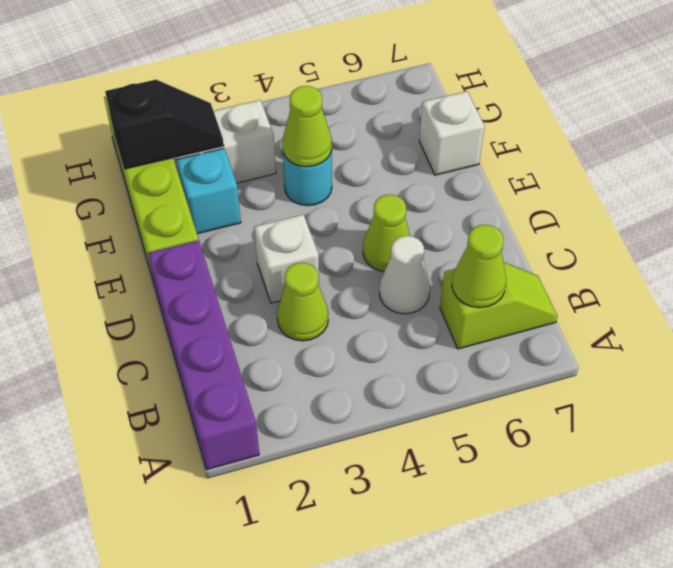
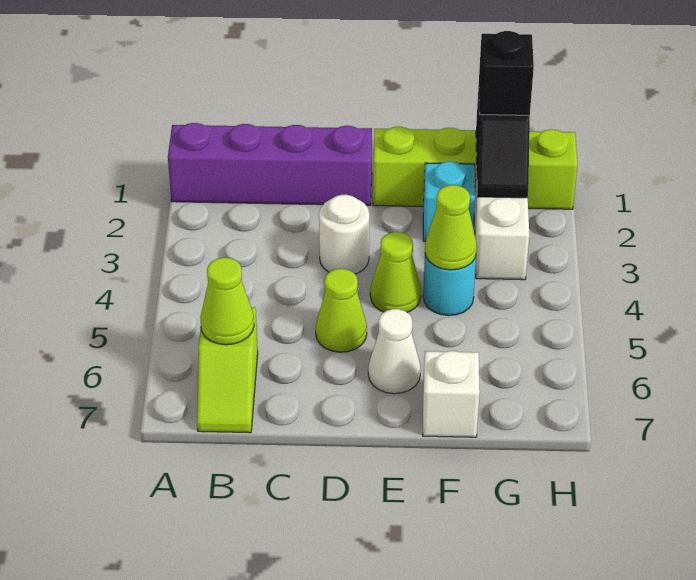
lime cone C3 level 1 -> lime cone E4 level 1
white cone C5 level 1 -> white cone E6 level 1
white brick D3 level 1 -> white round brick D3 level 1
none -> black brick G1 level 3

